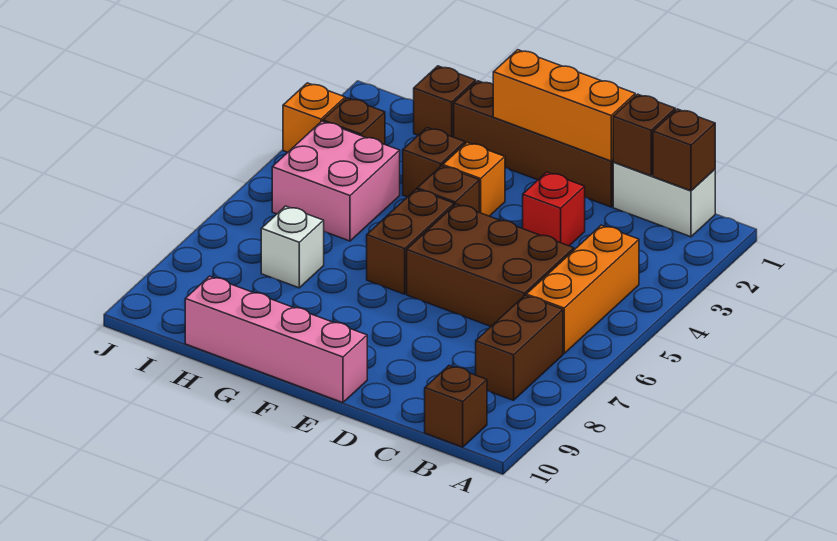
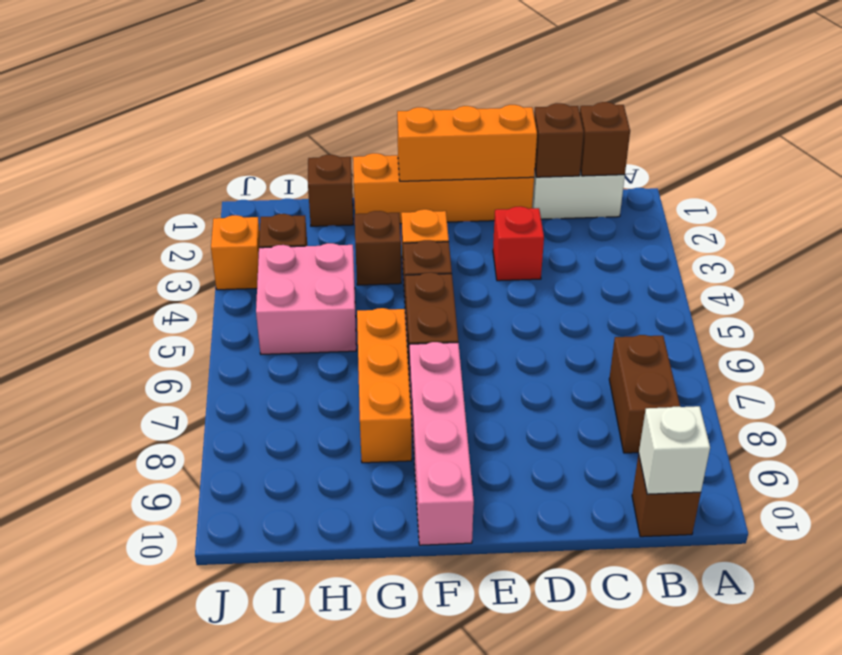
orange brick B4:B6 level 1 -> orange brick G6:G8 level 1
brown brick C5:E6 level 1 -> none
brown brick D1:G1 level 1 -> orange brick D1:G1 level 1
pink brick E10:H10 level 1 -> pink brick F7:F10 level 1
white brick H7 level 1 -> white brick B10 level 2

